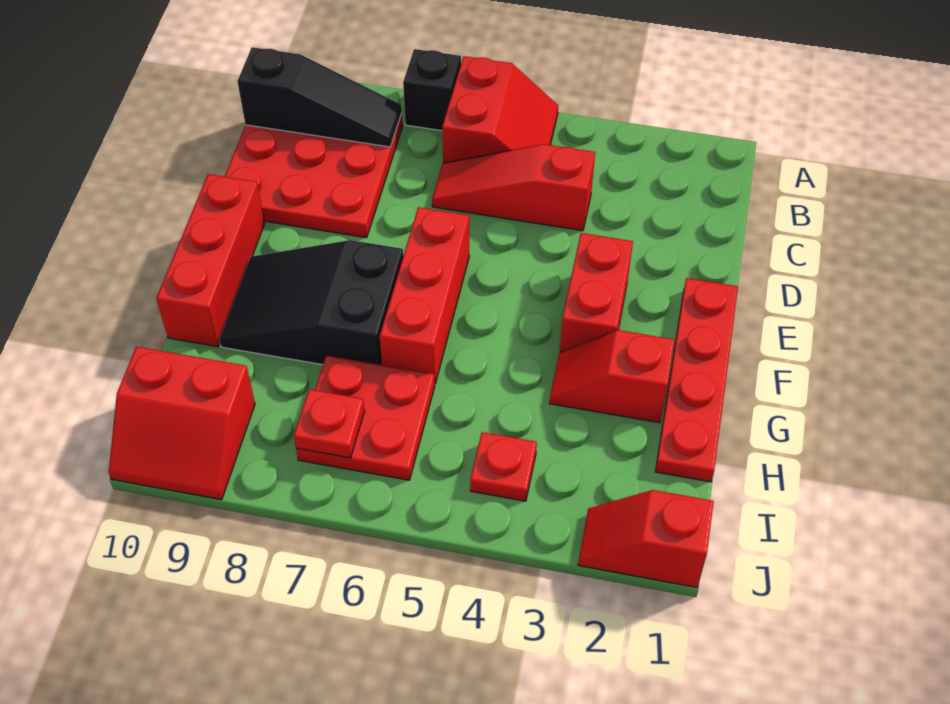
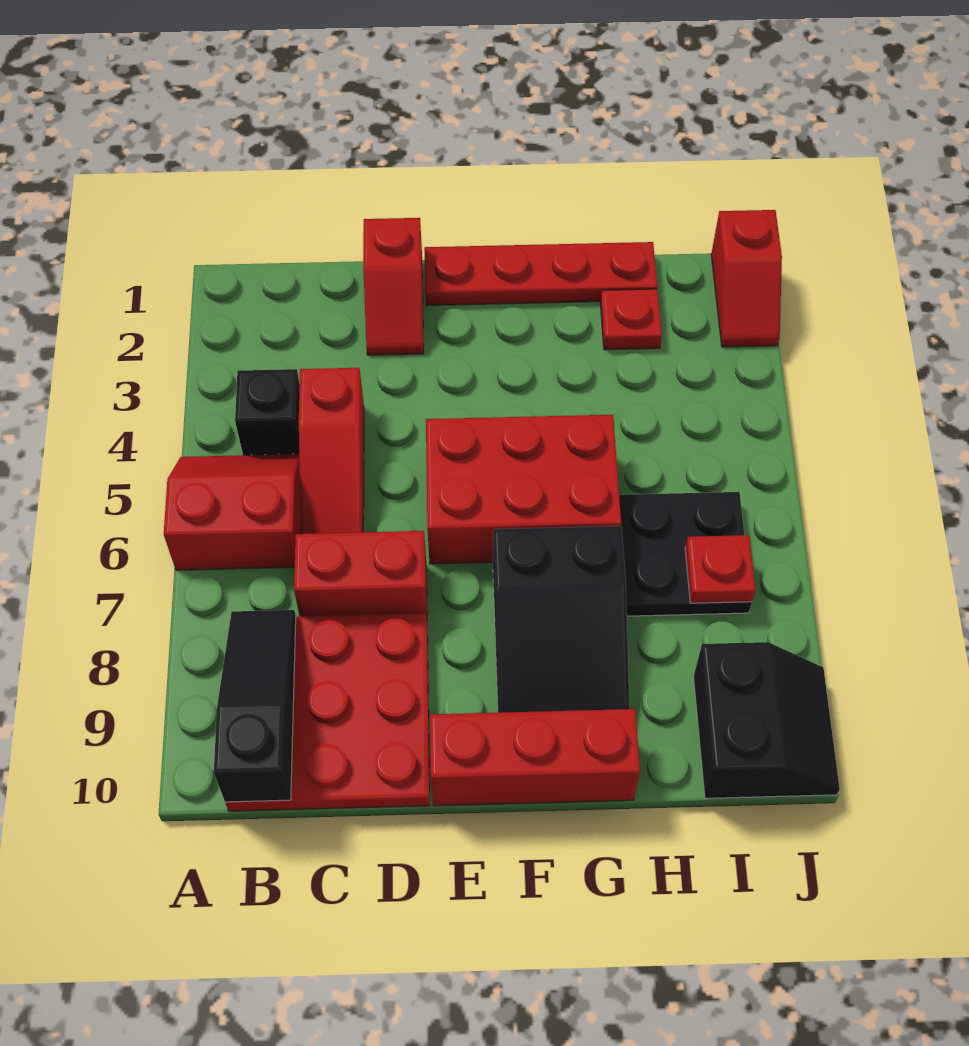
black brick A7 level 1 -> black brick B4 level 1
red brick E3:F3 level 1 -> red brick C7:D7 level 1
red brick E6:G6 level 1 -> red brick E5:G6 level 1
red slope G2:G3 level 1 top 2 -> red slope D1:D2 level 1 top 1
red plate H6:I7 level 1 -> black plate H6:I7 level 1
red plate I4 level 1 -> red plate H2 level 1
red slope I9:J10 level 1 top I -> black slope I9:J10 level 1 top I

